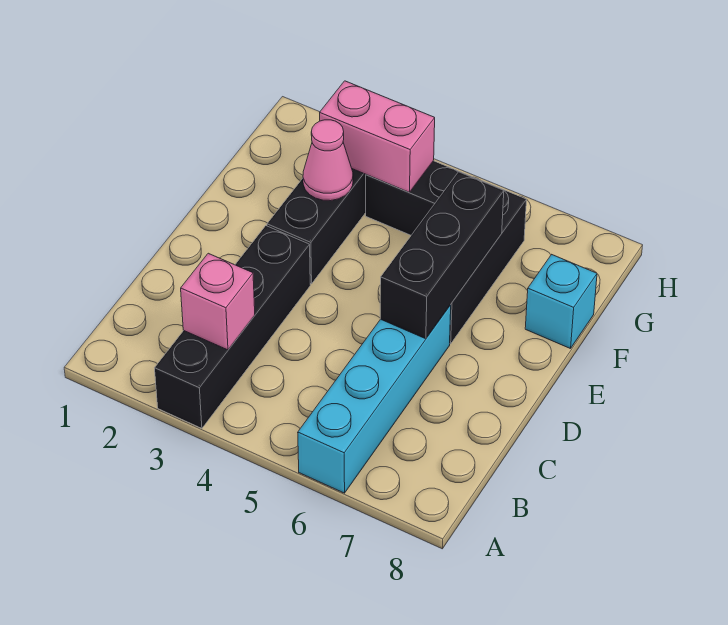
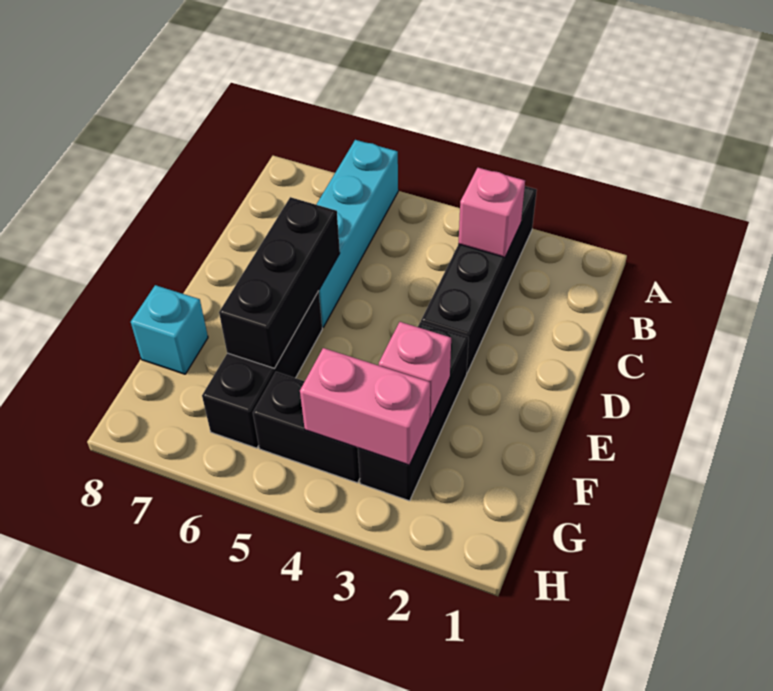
pink cone F3 level 2 -> pink brick F3 level 2

